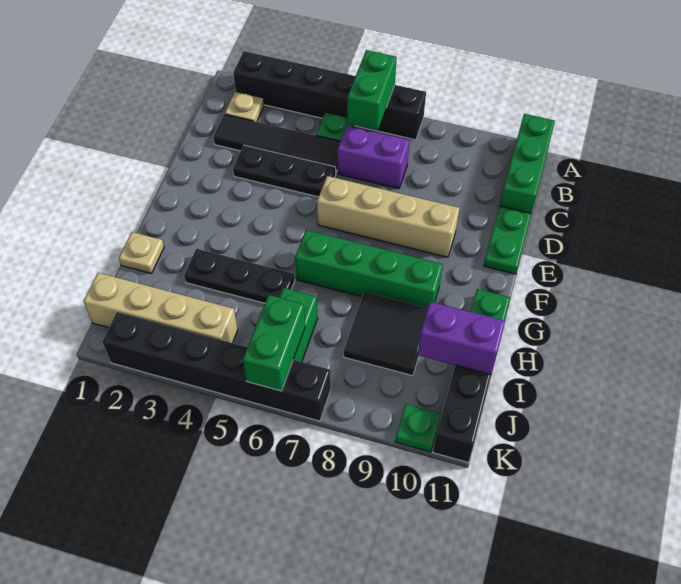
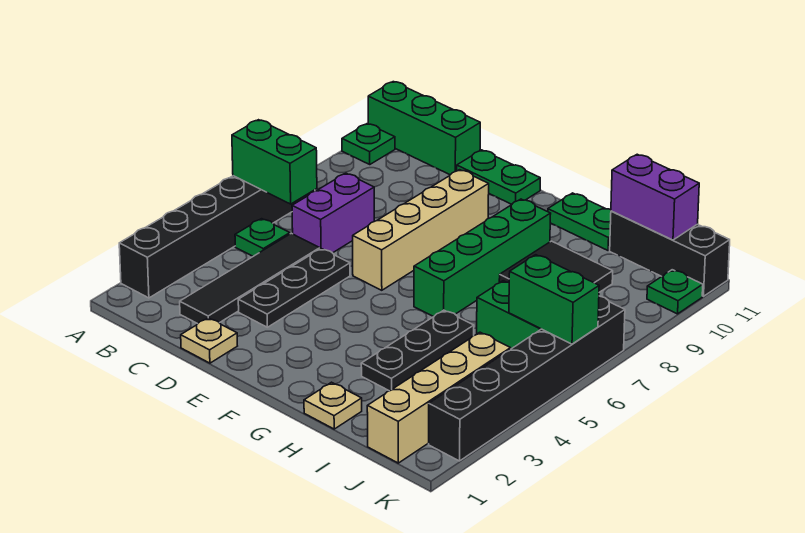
none -> green plate A10 level 1
tan plate B2 level 1 -> tan plate D1 level 1
purple brick I10:I11 level 2 -> purple brick I11:J11 level 2

